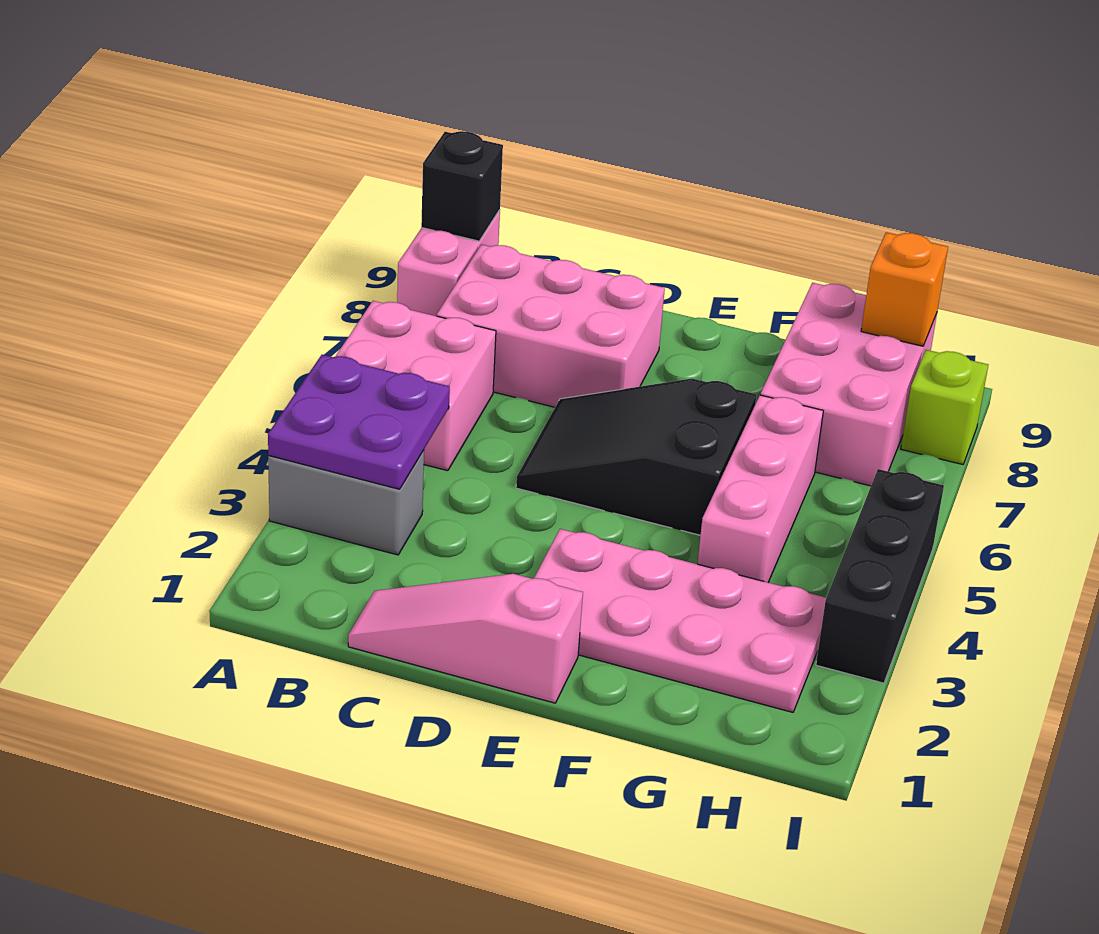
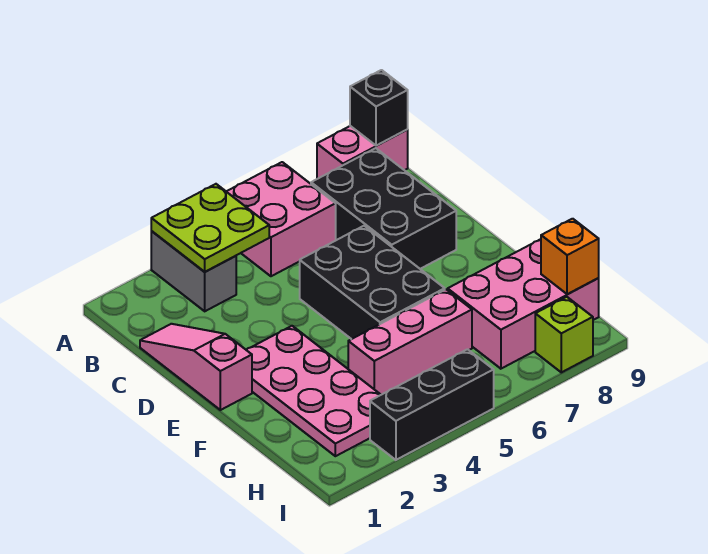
purple plate A3:B4 level 2 -> lime plate A3:B4 level 2
pink brick B7:D8 level 1 -> black brick B7:D8 level 1
black slope D5:F6 level 1 top F -> black brick D5:F6 level 1

